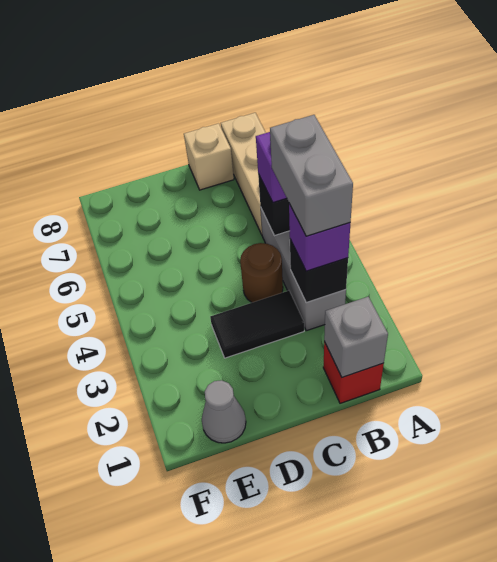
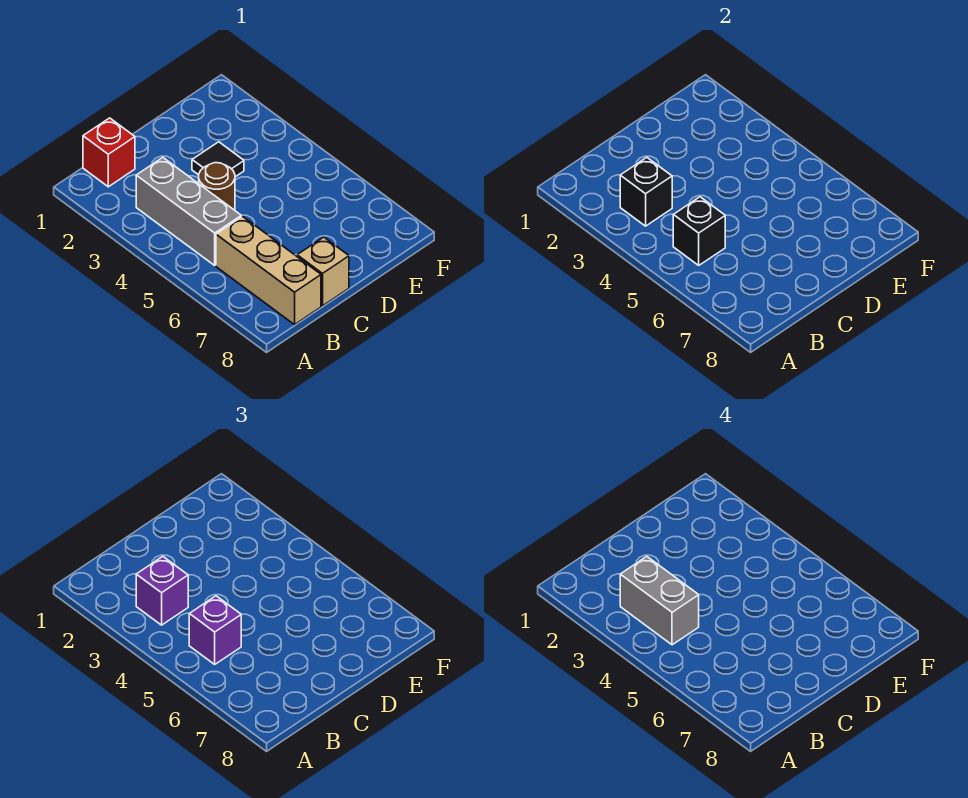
grey brick B1 level 2 -> none
black tile C3:D3 level 1 -> black tile D3 level 1
grey cone E1 level 1 -> none

